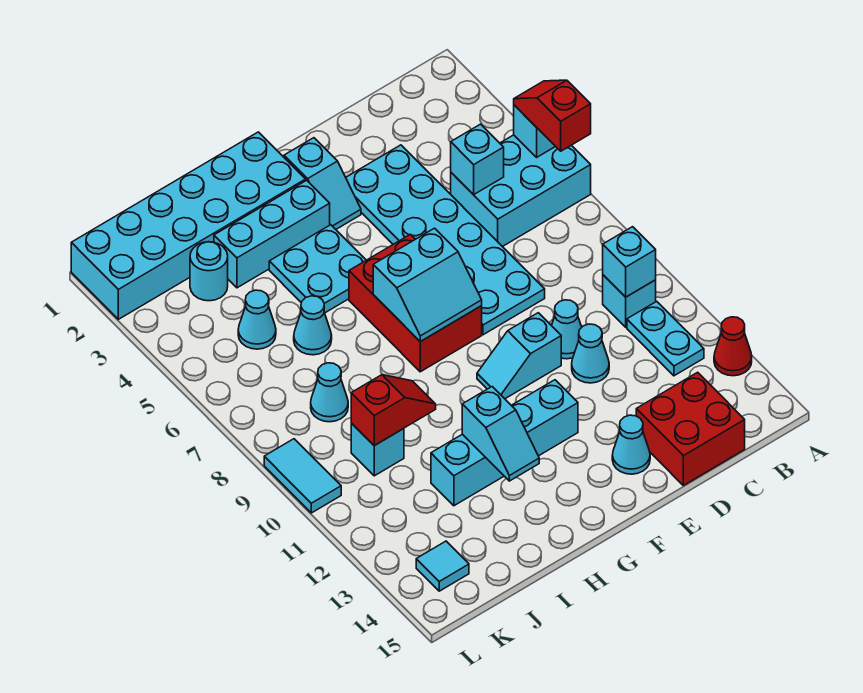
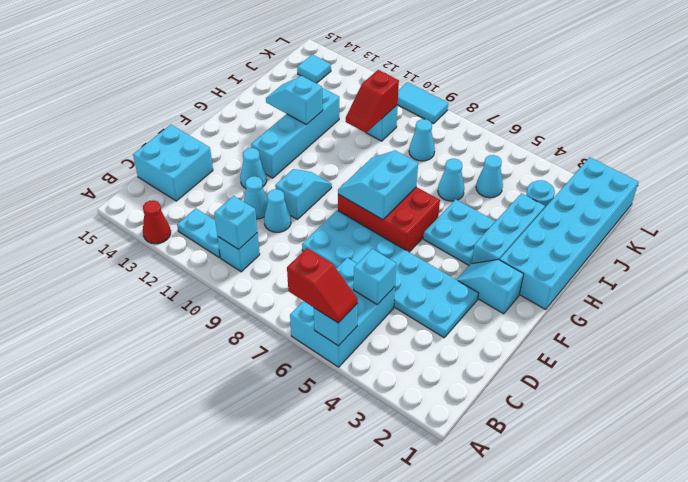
red brick C14:D15 level 1 -> cyan brick C14:D15 level 1
cyan cone E14 level 1 -> cyan cone E12 level 1

